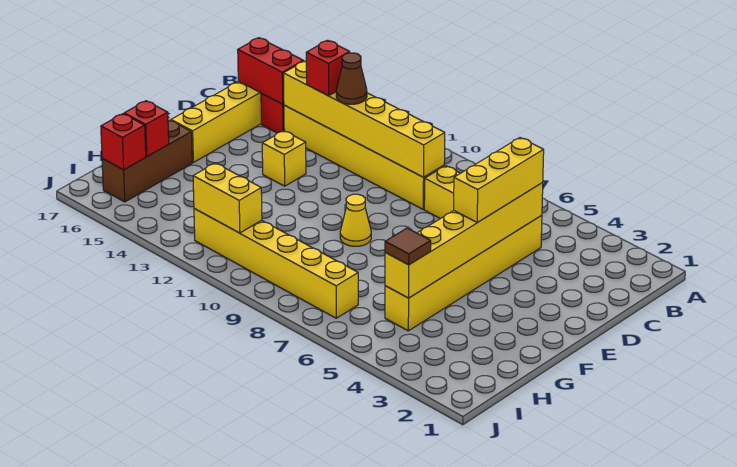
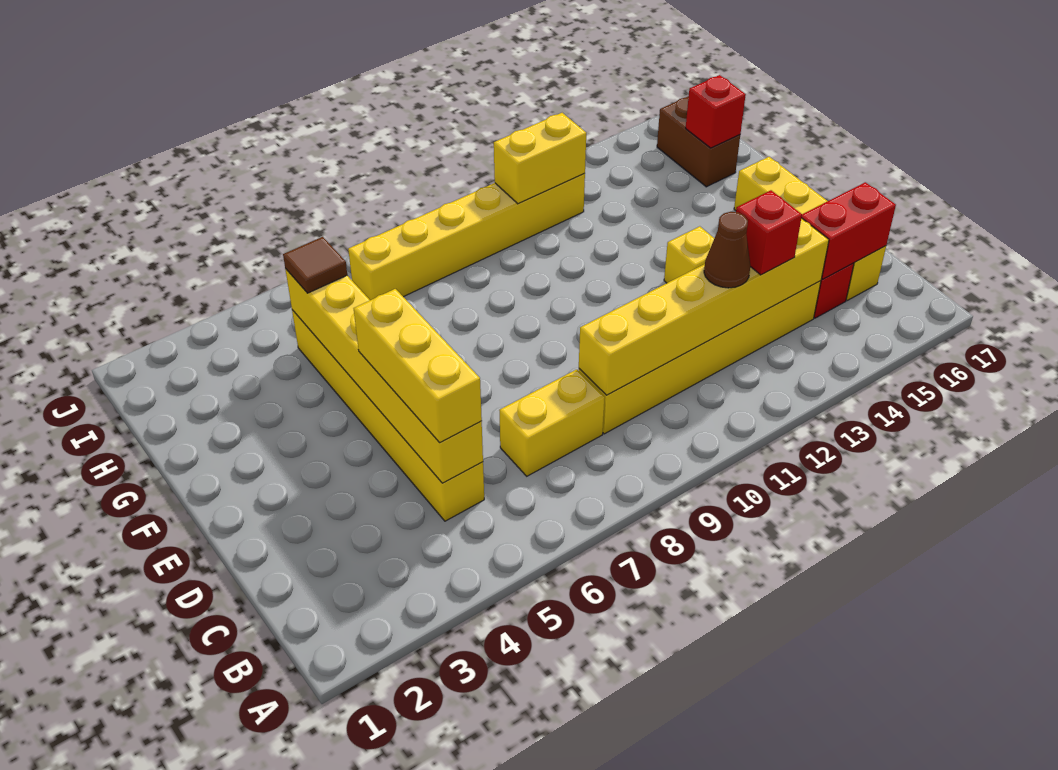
yellow cone F9 level 1 -> none
brown brick G16:I16 level 1 -> brown brick H16:I16 level 1
red brick I16 level 2 -> none

